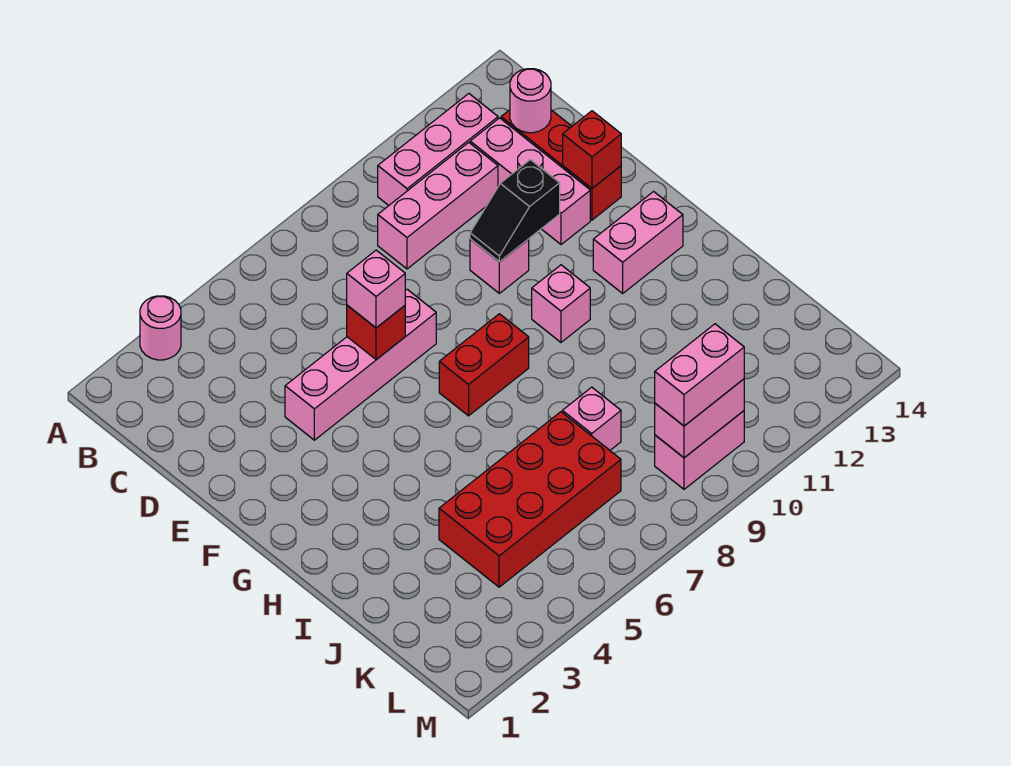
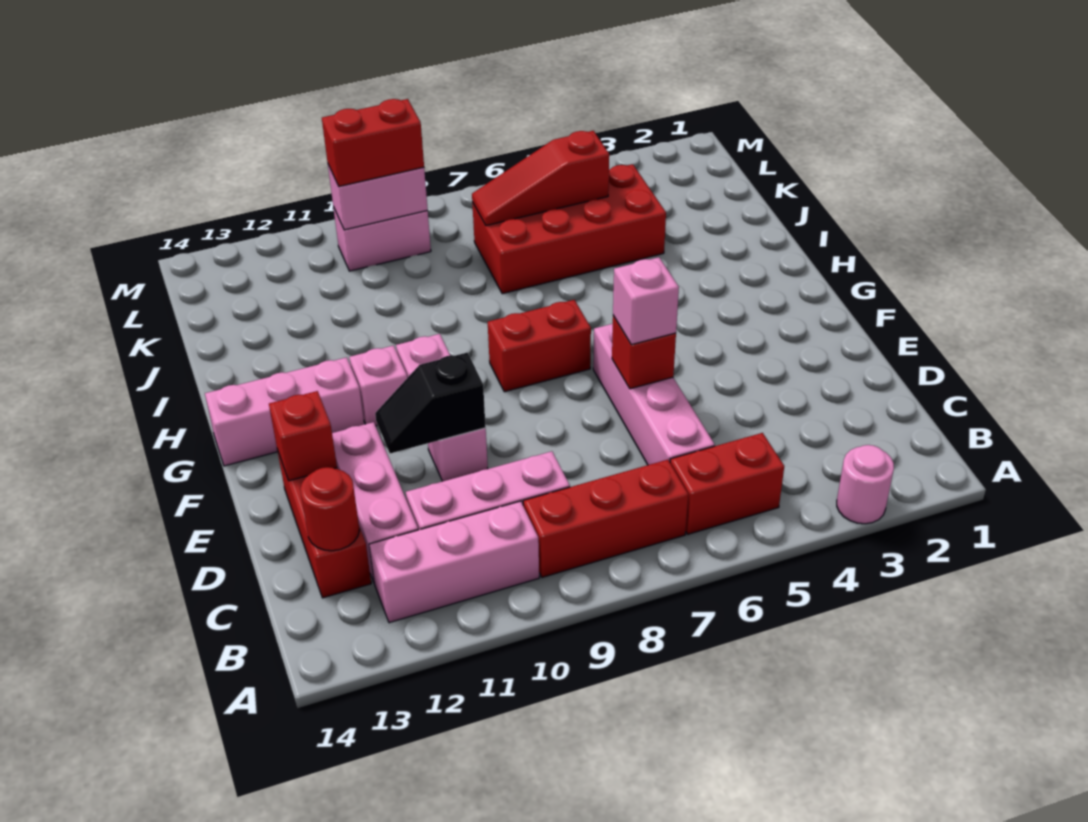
none -> red brick B5:B6 level 1
none -> red brick B7:B9 level 1
pink round brick C13 level 2 -> red round brick C13 level 2
pink brick E4:E7 level 1 -> pink brick C6:F6 level 1
black slope E10:E11 level 2 top 11 -> black slope E10:E11 level 2 top 10
pink brick G12:G13 level 1 -> pink brick G12:G14 level 1
pink brick J8 level 1 -> pink brick G11 level 1
none -> red slope K5:K7 level 2 top 5
pink brick L9:L10 level 3 -> red brick L9:L10 level 3

